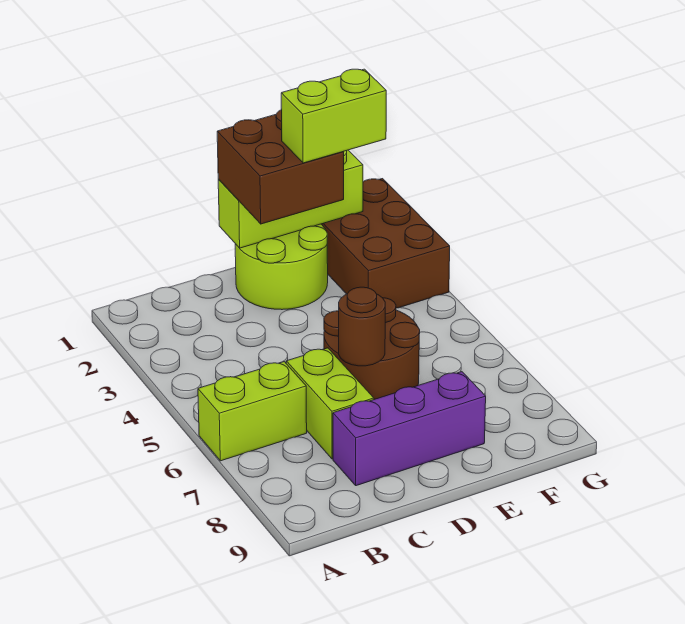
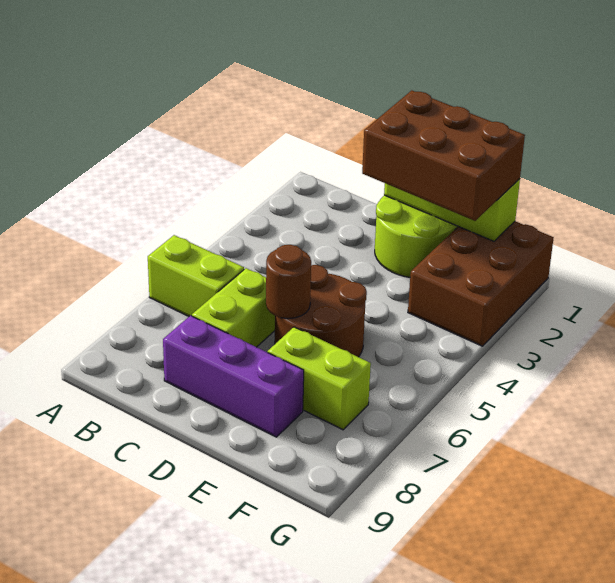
brown brick D1:E2 level 3 -> brown brick D1:F2 level 3
lime brick E2:F2 level 4 -> lime brick E7:F7 level 1

